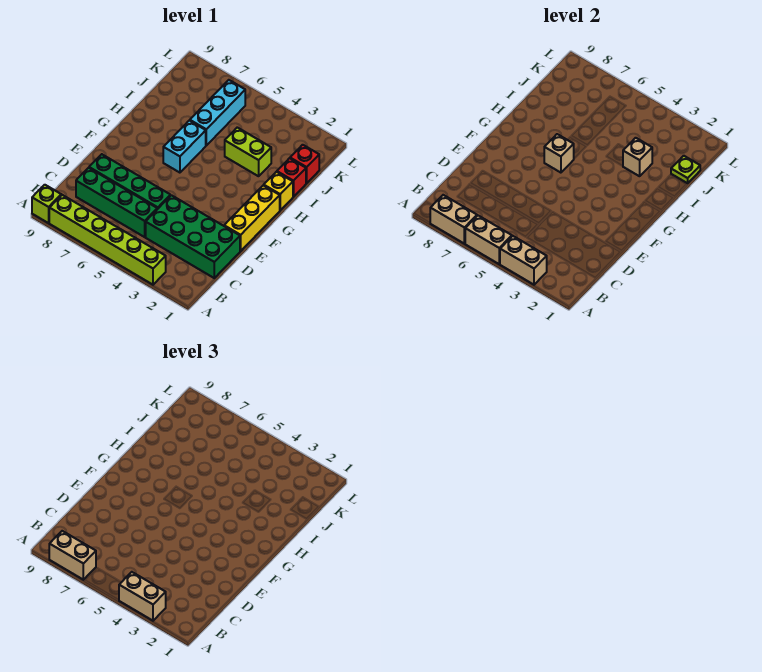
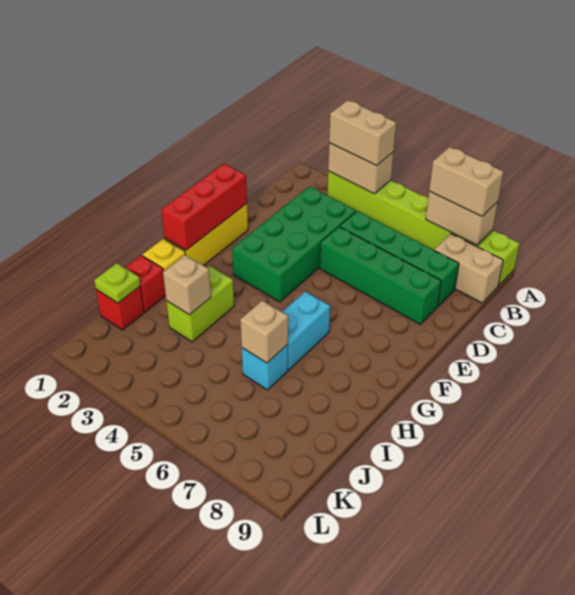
tan brick A5:A6 level 2 -> tan brick B8:B9 level 1
green brick C1:D4 level 1 -> green brick C3:F4 level 1
none -> red brick E1:G1 level 2
tan brick G6 level 2 -> tan brick I6 level 2
lime brick I3:I4 level 1 -> lime brick H3:I3 level 1
cyan brick I6:K6 level 1 -> cyan brick I6 level 1

